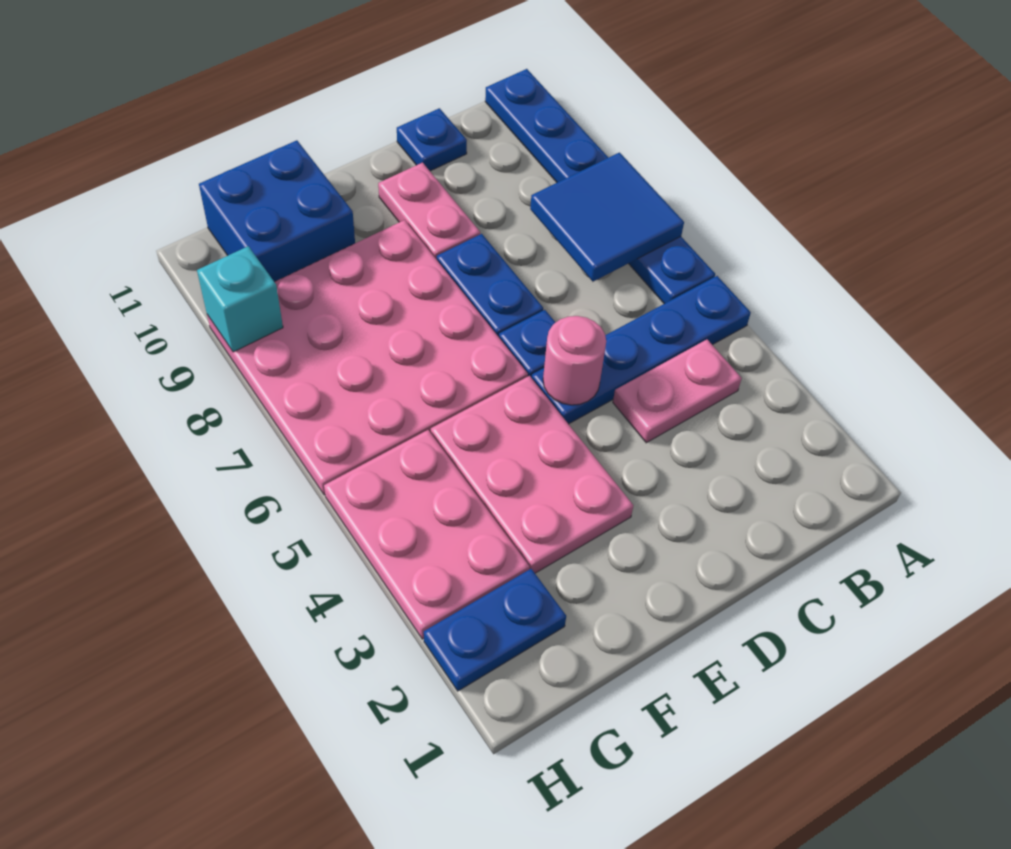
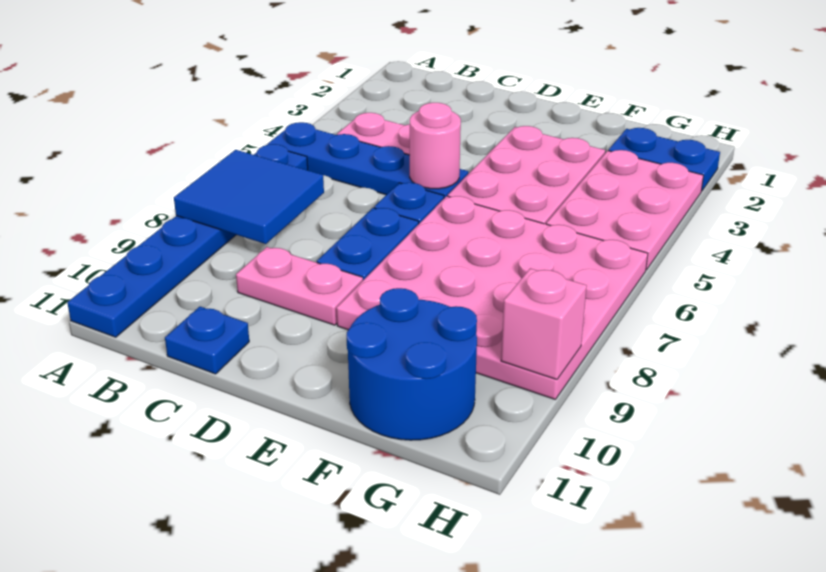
pink plate D9:D10 level 1 -> pink plate C9:D9 level 1
blue brick F10:G11 level 1 -> blue round brick F10:G11 level 1
cyan brick H9 level 2 -> pink brick H9 level 2

